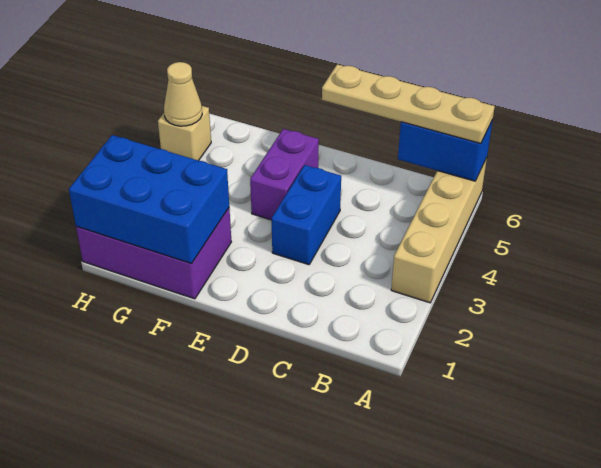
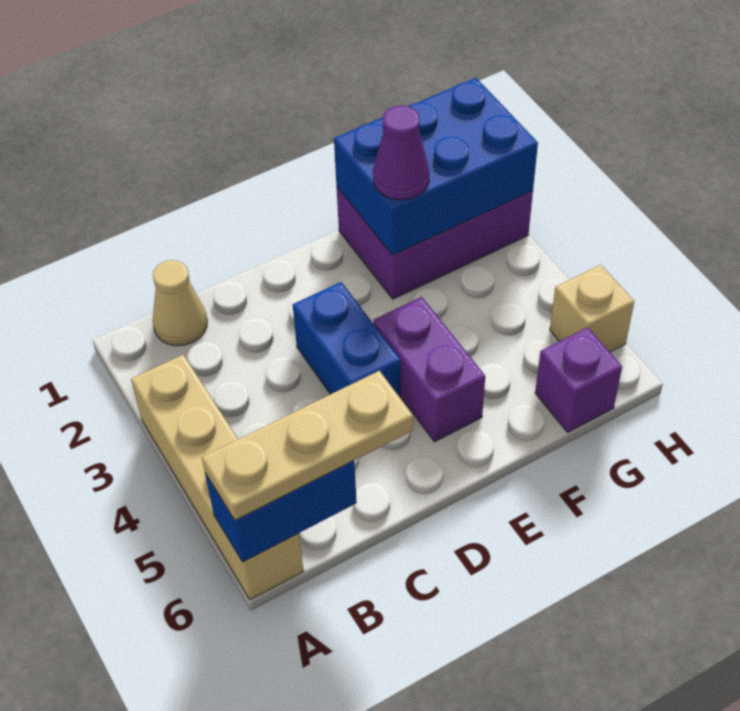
tan plate A6:D6 level 3 -> tan plate A6:C6 level 3
none -> purple cone F2 level 3
none -> purple brick G6 level 1
tan cone H5 level 2 -> tan cone B1 level 1

